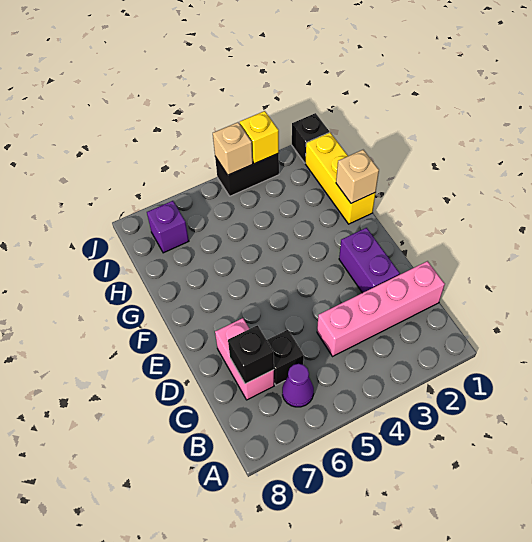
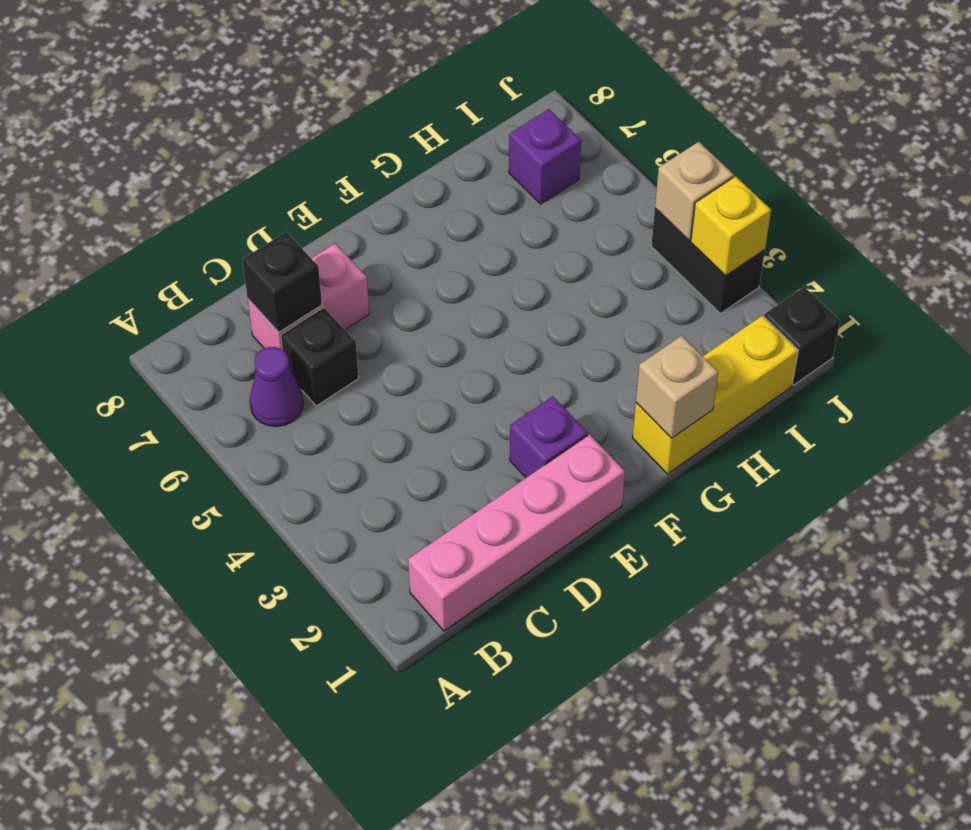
pink brick C1:C4 level 1 -> pink brick B1:E1 level 1
purple brick D2:E2 level 1 -> purple brick E2 level 1

